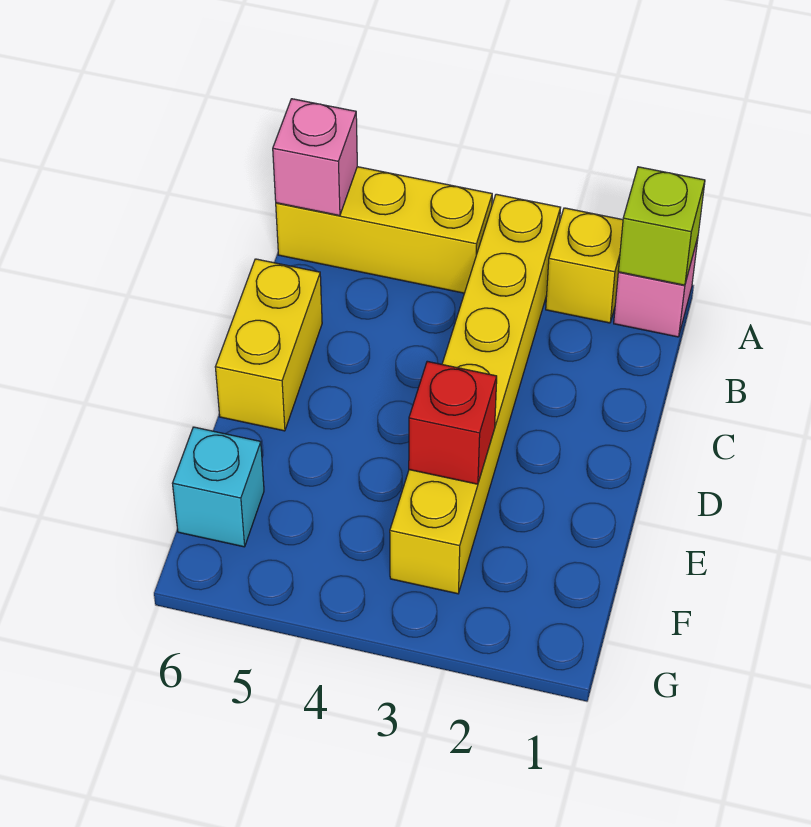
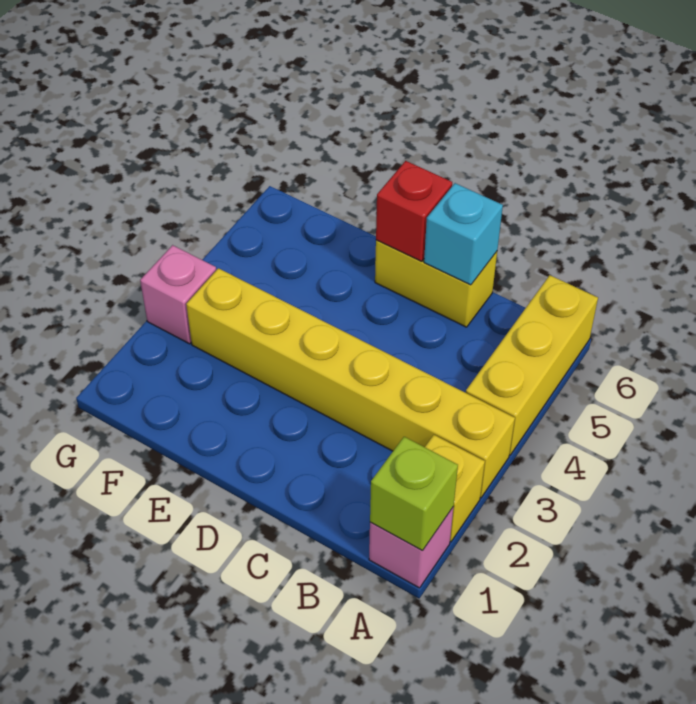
pink brick A6 level 2 -> pink brick G3 level 1
red brick E3 level 2 -> red brick D6 level 2
cyan brick F6 level 1 -> cyan brick C6 level 2

